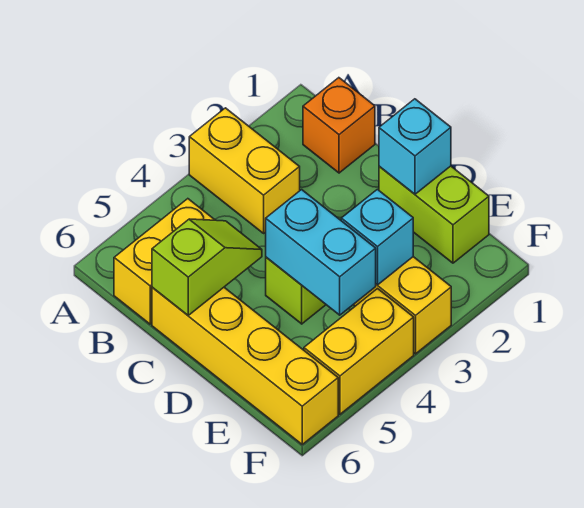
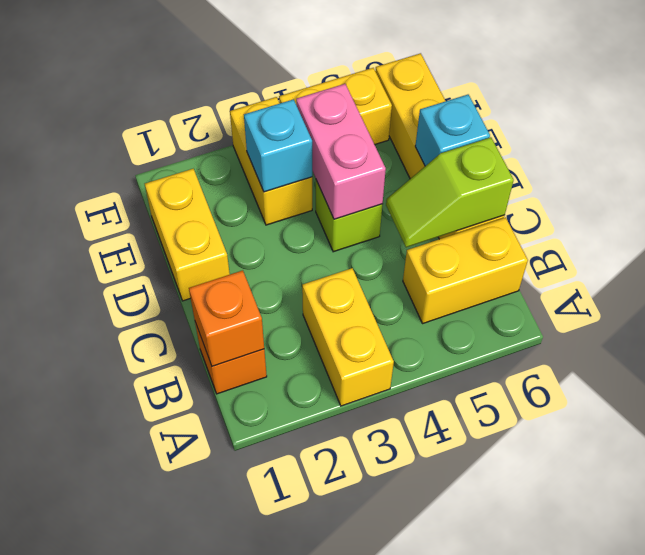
none -> orange brick B1 level 2
lime brick D1:E1 level 1 -> yellow brick D1:E1 level 1
cyan brick D1 level 2 -> cyan brick D6 level 2
cyan brick D4:E4 level 2 -> pink brick D4:E4 level 2

